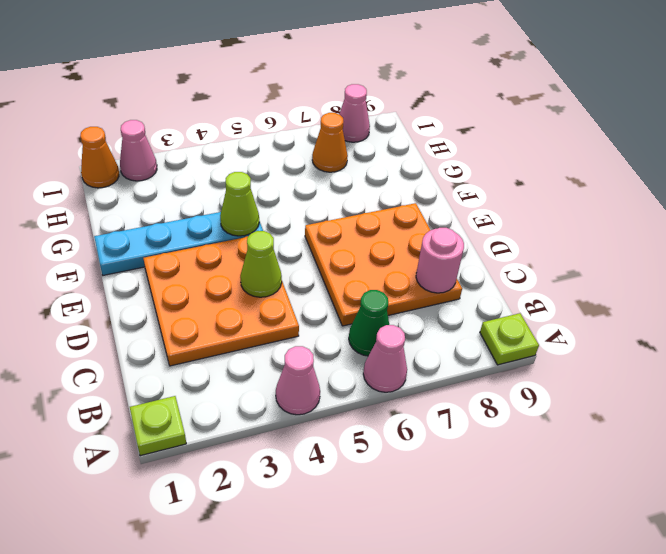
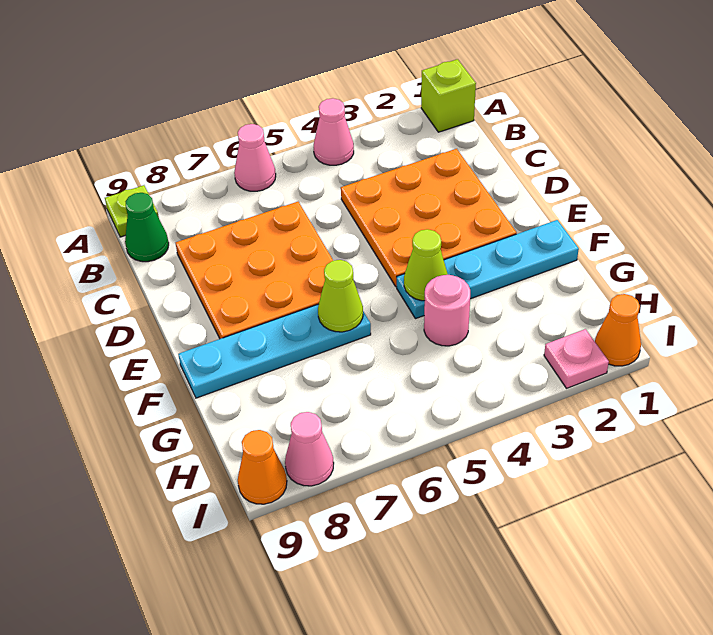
lime plate A1 level 1 -> lime brick A1 level 1
green cone B6 level 1 -> green cone B9 level 1
pink round brick C8 level 2 -> pink round brick G4 level 1
lime cone D4 level 2 -> lime cone F6 level 2
none -> cyan plate F6:F9 level 1
orange cone H7 level 1 -> orange cone I9 level 1
pink cone I2 level 1 -> pink plate I2 level 1

